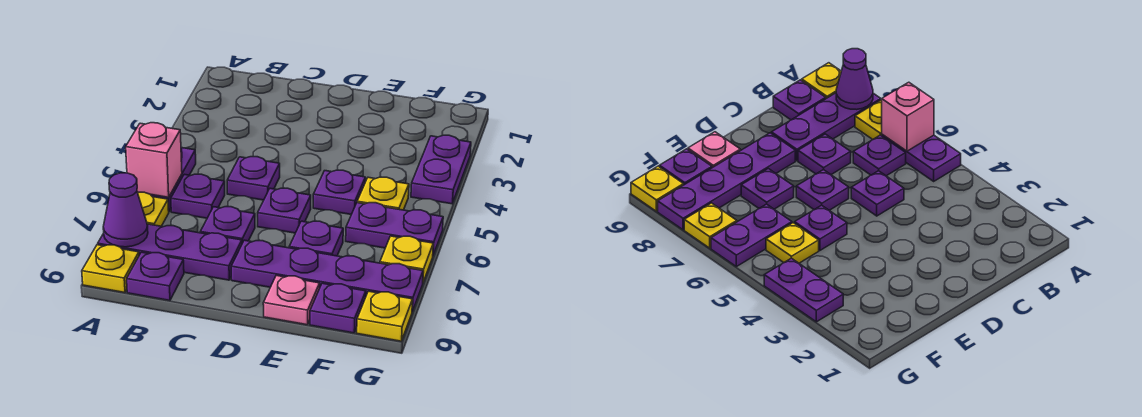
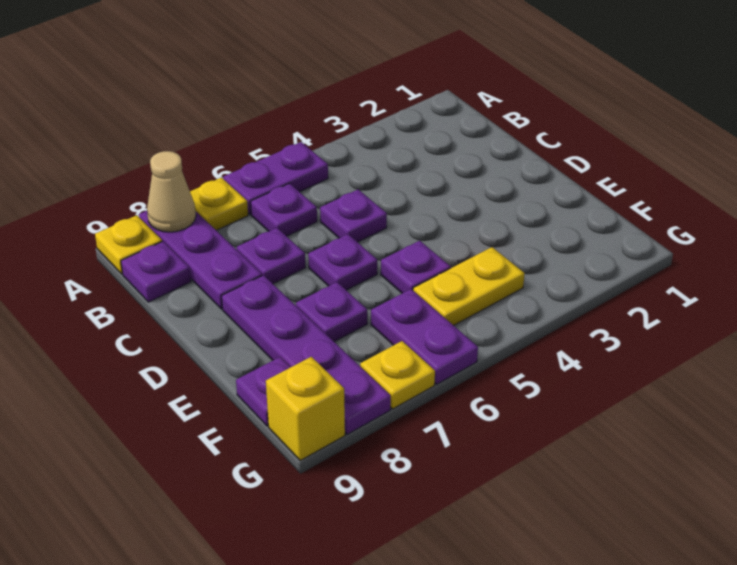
pink brick A6 level 2 -> none
purple cone A8 level 2 -> tan cone A8 level 2
pink plate E9 level 1 -> none
yellow plate F5 level 1 -> yellow plate F4:F5 level 1
purple plate G3:G4 level 1 -> none
yellow plate G9 level 1 -> yellow brick G9 level 1

